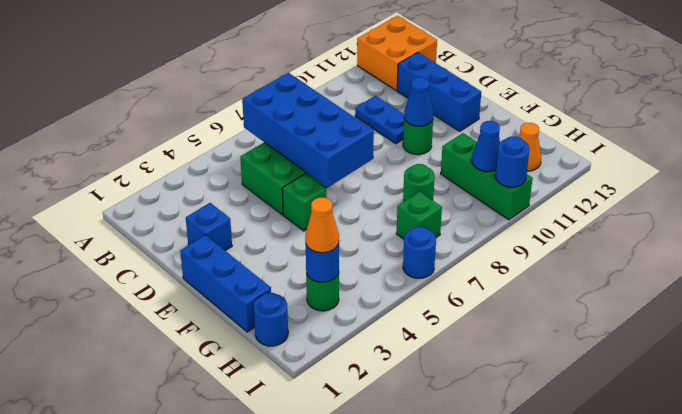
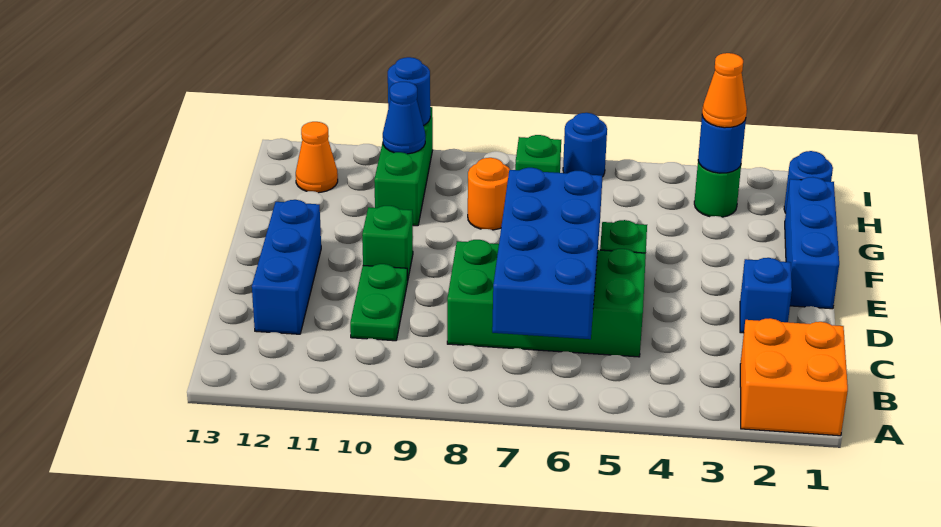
orange brick A12:B13 level 1 -> orange brick A1:B2 level 1
blue plate C10:D10 level 1 -> green plate C10:D10 level 1
green round brick E10 level 1 -> green brick E10 level 1
blue cone E10 level 2 -> none
green round brick G8 level 1 -> orange round brick G8 level 1

